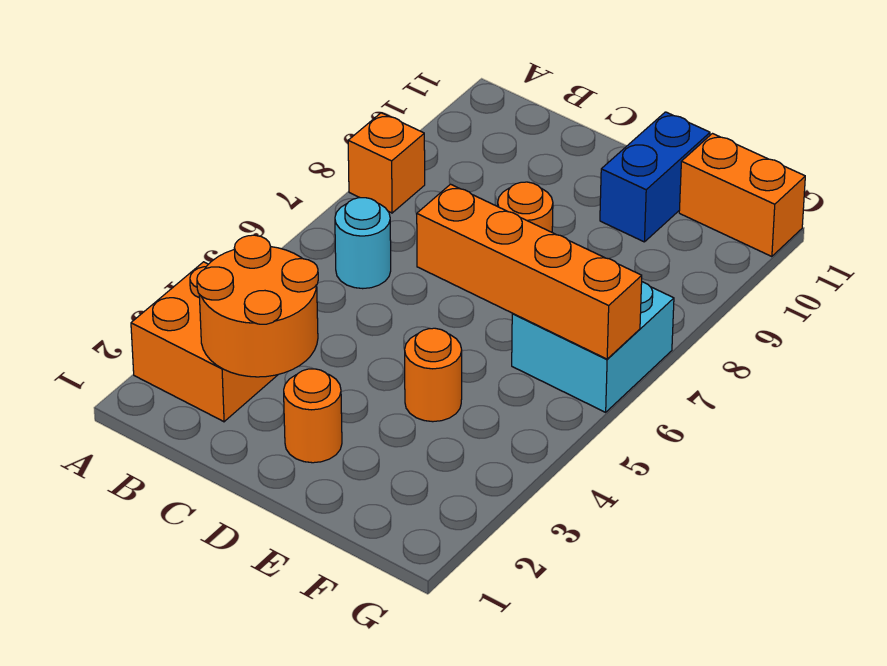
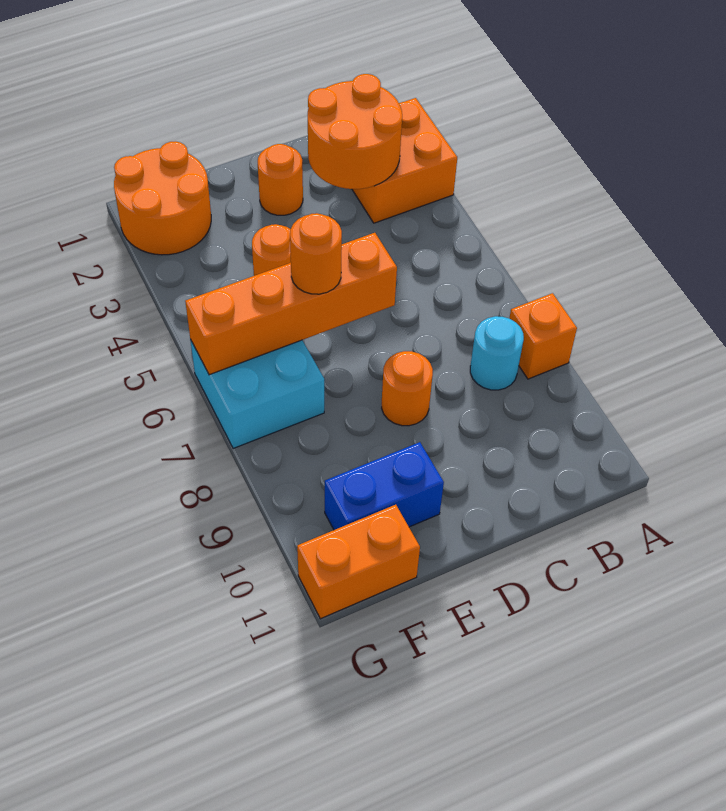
cyan round brick B6 level 1 -> cyan round brick B8 level 1
none -> orange round brick E6 level 3
blue brick E10:E11 level 1 -> blue brick E10:F10 level 1
none -> orange round brick F1:G2 level 1

